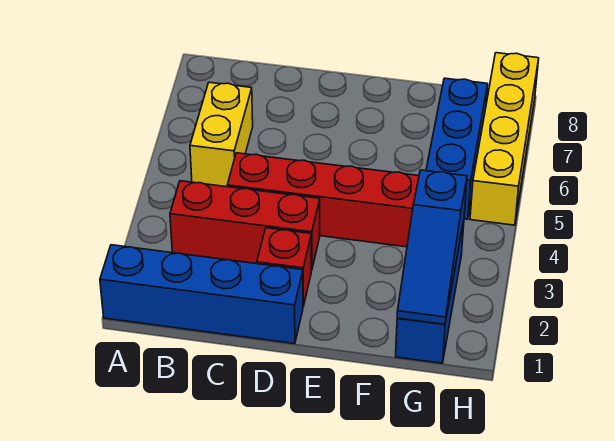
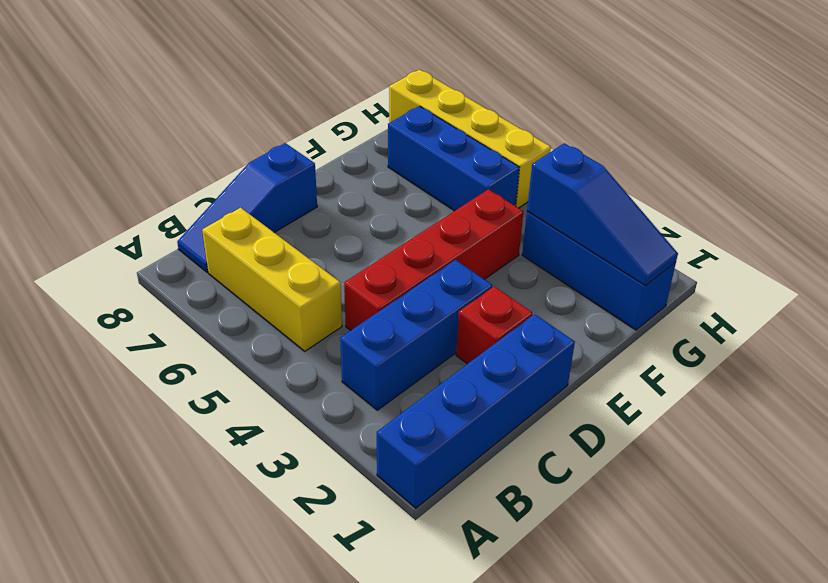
red brick B3:D3 level 1 -> blue brick B3:D3 level 1
yellow brick B5:B6 level 1 -> yellow brick B5:B7 level 1
none -> blue slope B8:D8 level 1 top D

